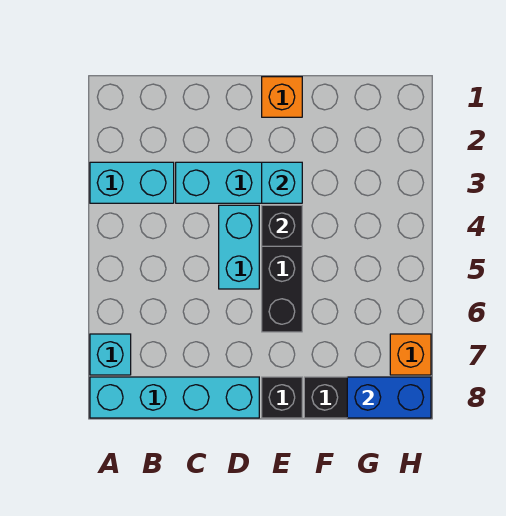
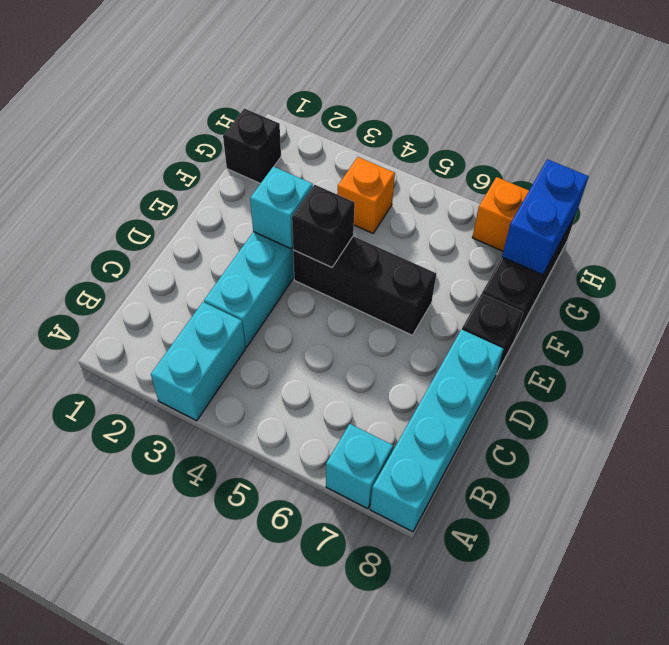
cyan brick D4:D5 level 1 -> none
orange brick E1 level 1 -> orange brick G4 level 1
none -> black brick G1 level 1

